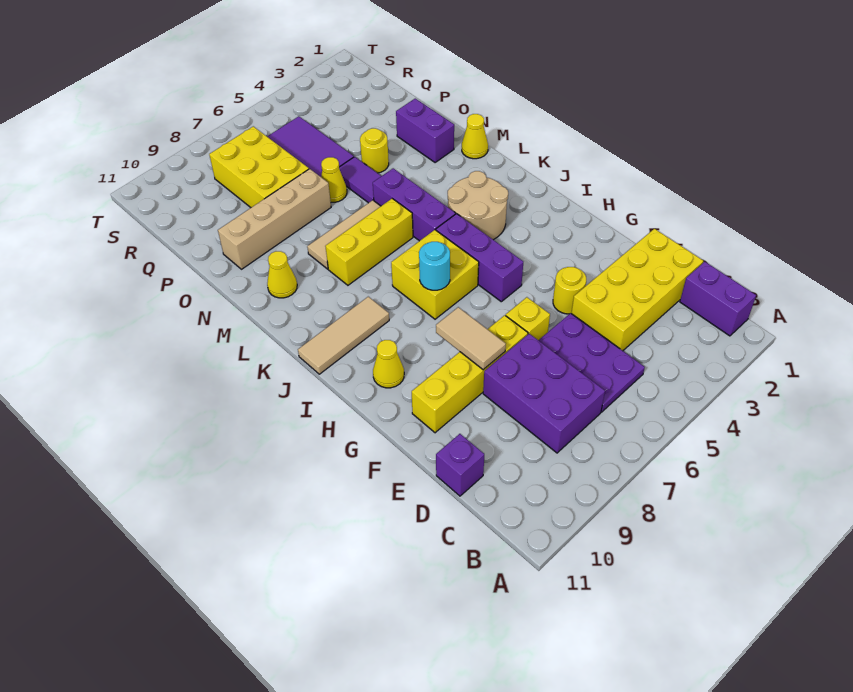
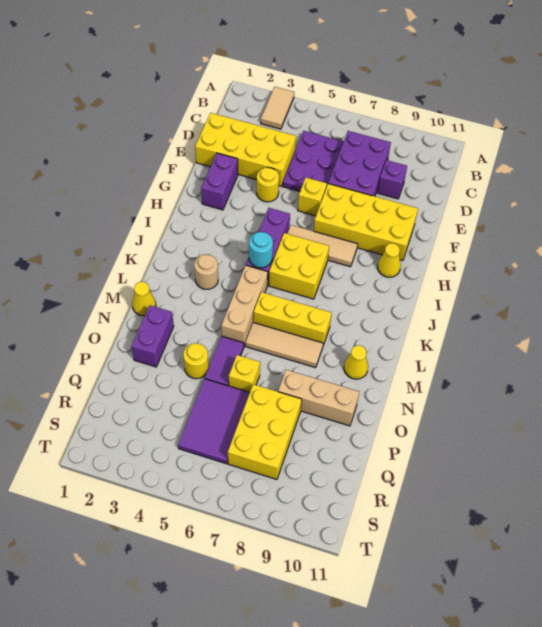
purple brick B1:C1 level 1 -> purple brick F2:G2 level 1
purple brick D11 level 1 -> purple brick D9 level 1
yellow brick F7:F10 level 1 -> yellow brick F7:G10 level 1
tan tile F8:G8 level 2 -> tan tile A3:B3 level 1
cyan round brick I7 level 2 -> cyan round brick J5 level 2
tan round brick J3:K4 level 1 -> tan round brick K3 level 1
tan tile J9:J11 level 1 -> tan tile H6:H8 level 1
purple brick K5:M5 level 1 -> tan brick K5:M5 level 1
yellow cone O6 level 1 -> yellow brick O6 level 1
tan brick O7:O10 level 1 -> tan brick O8:O10 level 1

